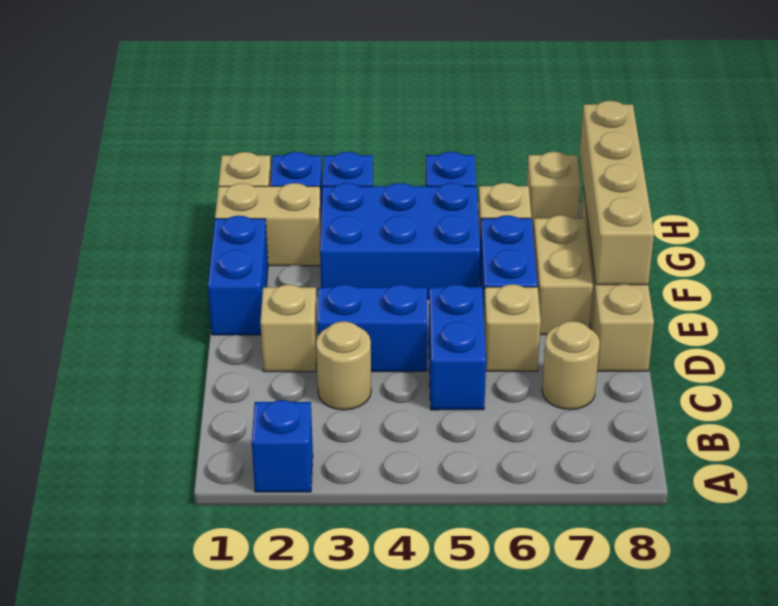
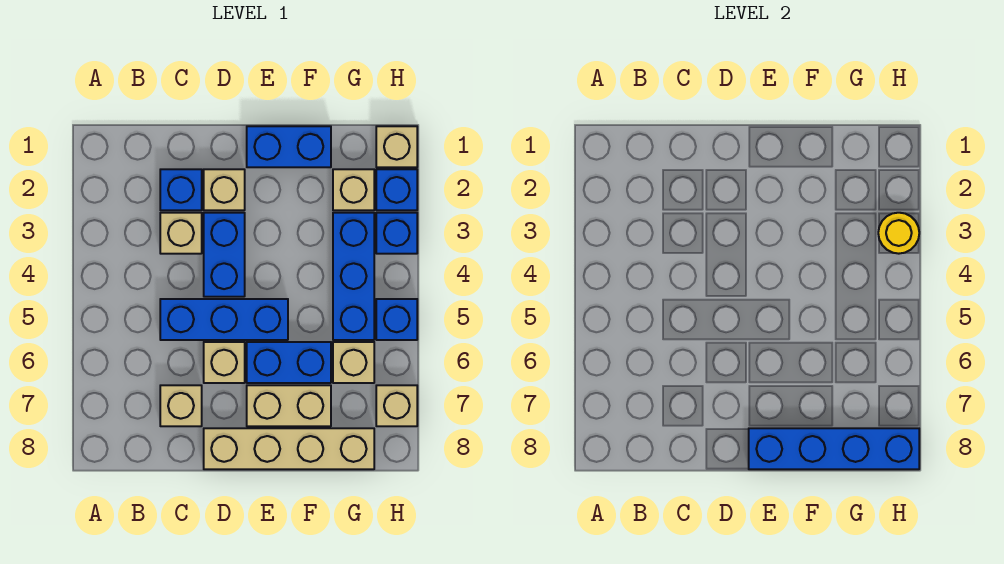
blue brick A2 level 1 -> blue brick C2 level 1
tan round brick C3 level 1 -> tan brick C3 level 1
blue brick C5:D5 level 1 -> blue brick C5:E5 level 1
tan round brick C7 level 1 -> tan brick C7 level 1
tan brick E8:H8 level 2 -> blue brick E8:H8 level 2
blue brick F3:G5 level 1 -> blue brick G3:G5 level 1
tan brick G1:G2 level 1 -> tan brick G2 level 1
none -> yellow round brick H3 level 2

